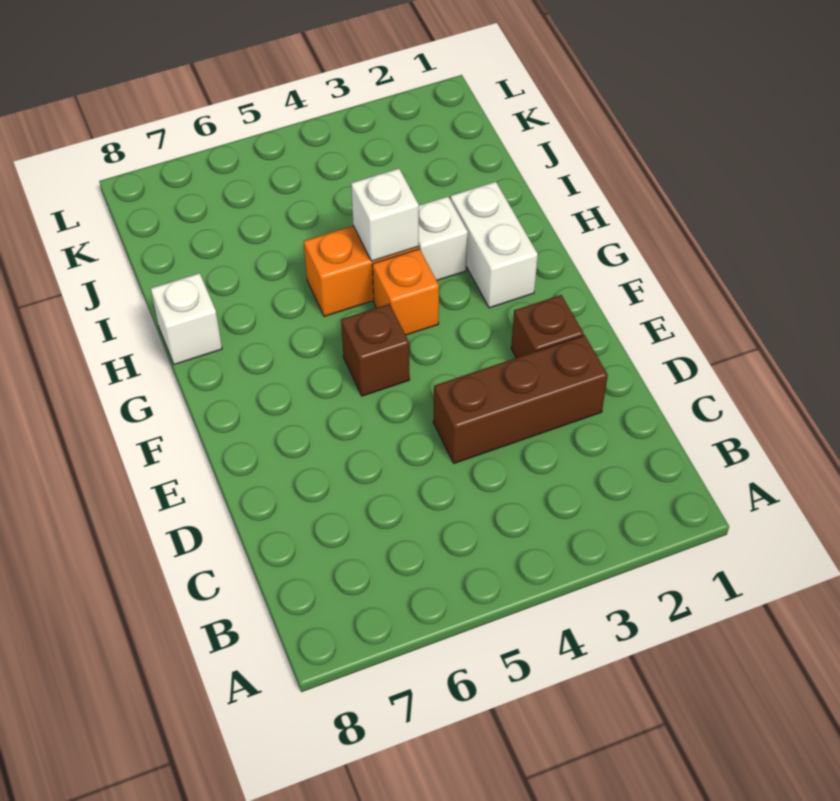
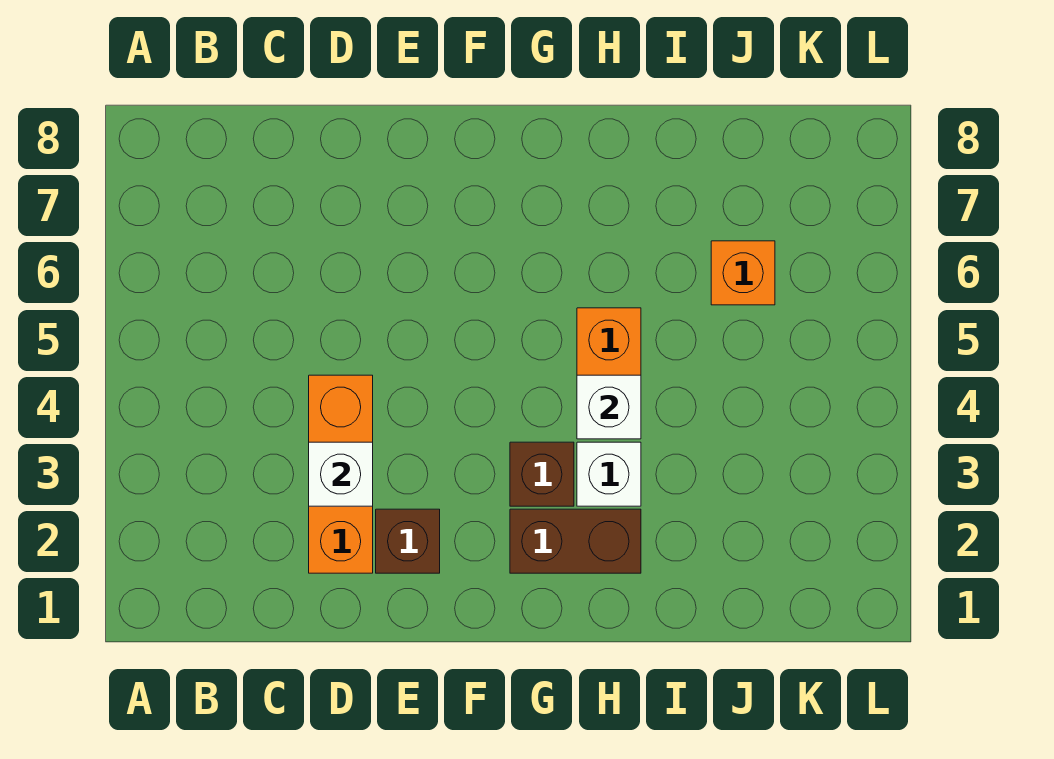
brown brick D2:D4 level 1 -> orange brick D2:D4 level 1
brown brick F5 level 1 -> brown brick G3 level 1
white brick G2:H2 level 1 -> brown brick G2:H2 level 1
orange brick G4 level 1 -> orange brick J6 level 1
white brick H8 level 1 -> white brick D3 level 2

